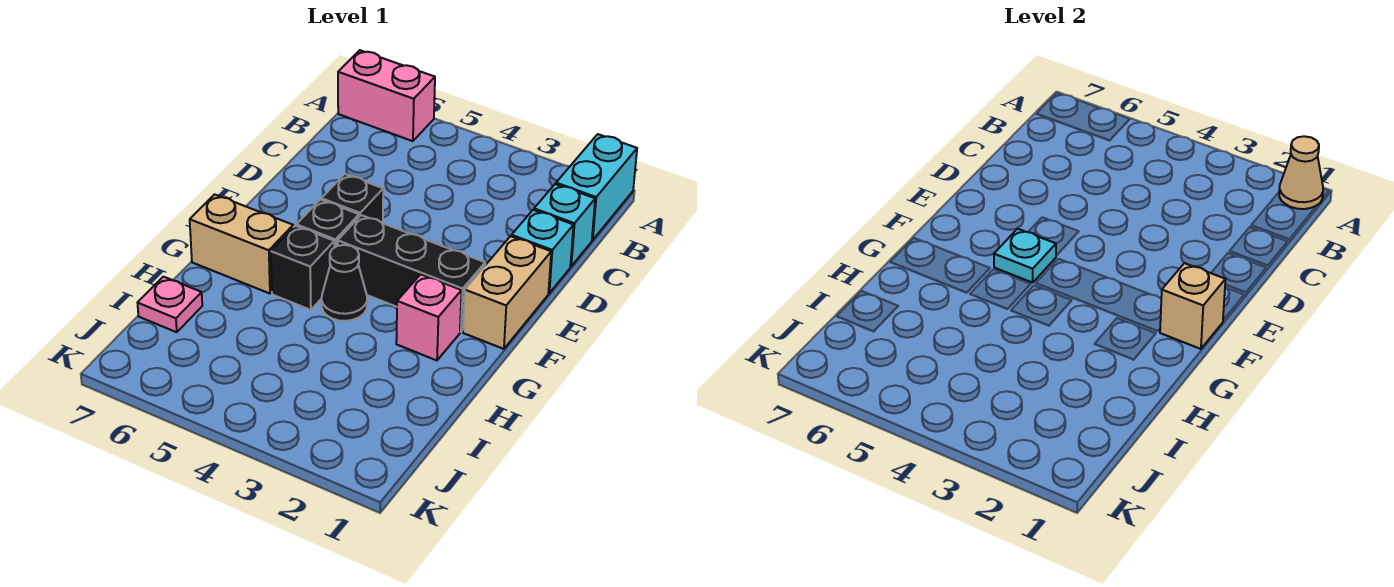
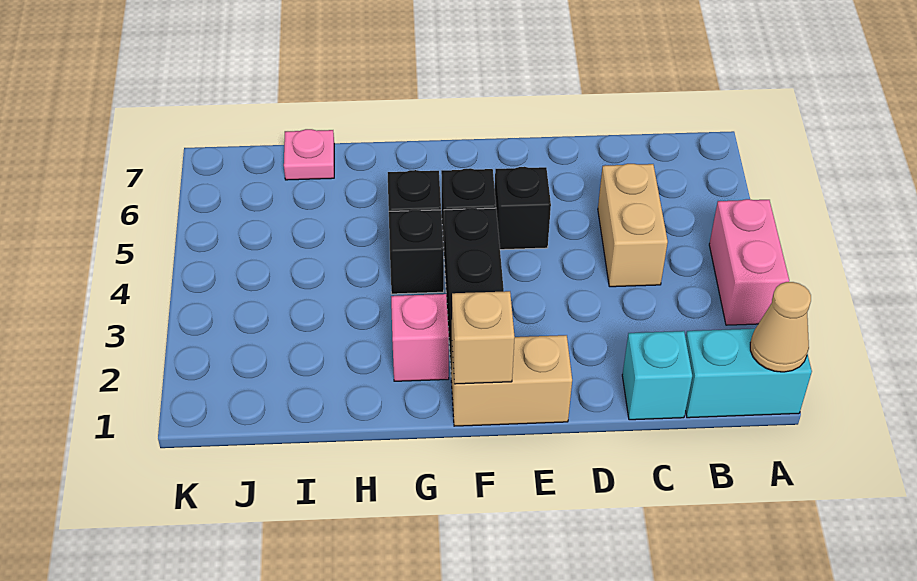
pink brick A6:A7 level 1 -> pink brick A3:A4 level 1
cyan brick D1 level 1 -> none
cyan plate F5 level 2 -> none
black cone G4 level 1 -> black brick G4 level 1
tan brick G6:G7 level 1 -> tan brick C4:C5 level 1

